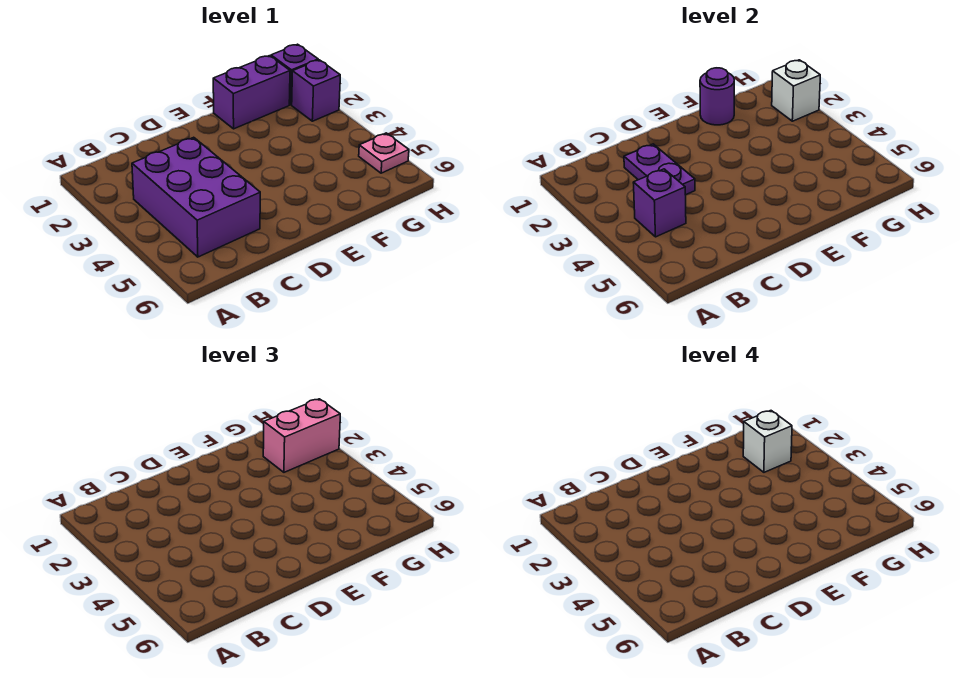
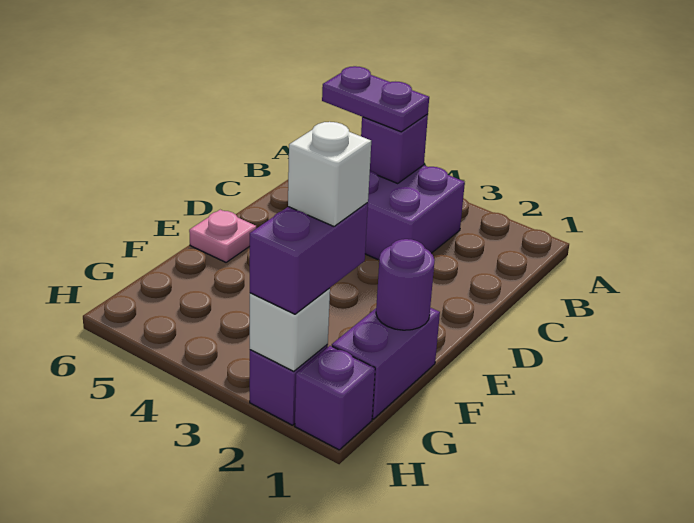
purple plate C2:C3 level 2 -> purple plate B4:B5 level 3
pink brick G2:H2 level 3 -> purple brick G2:H2 level 3
pink plate H5 level 1 -> pink plate E6 level 1

